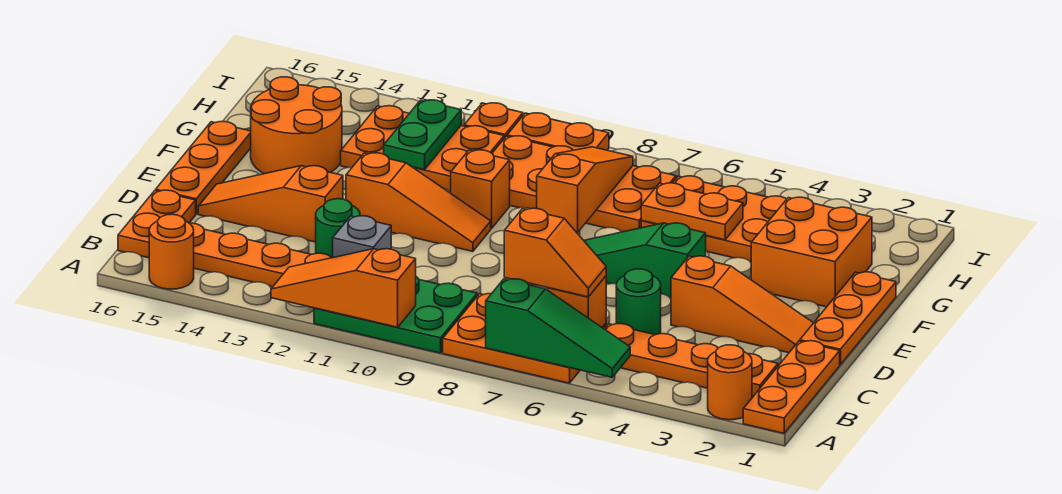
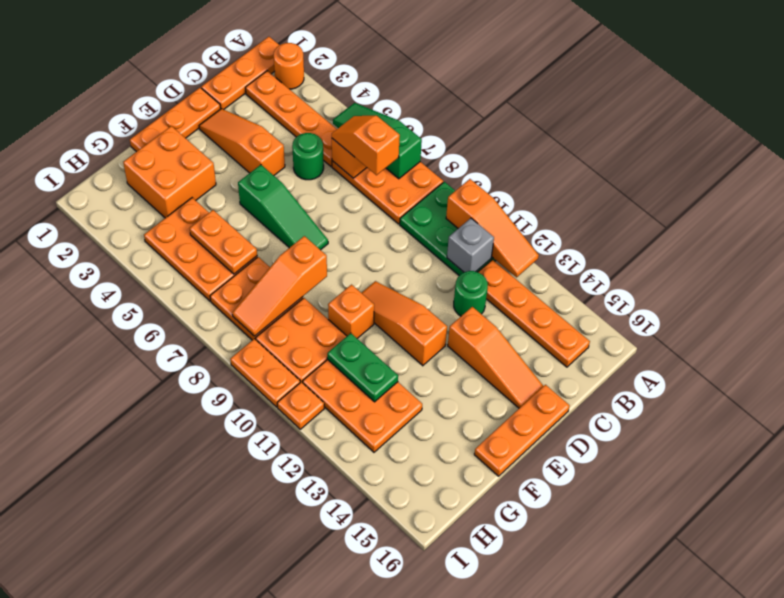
orange round brick A15 level 1 -> none
orange plate B16:C16 level 1 -> none
orange round brick F14:G15 level 1 -> none
green plate G12:H12 level 2 -> green plate G11:G12 level 2

